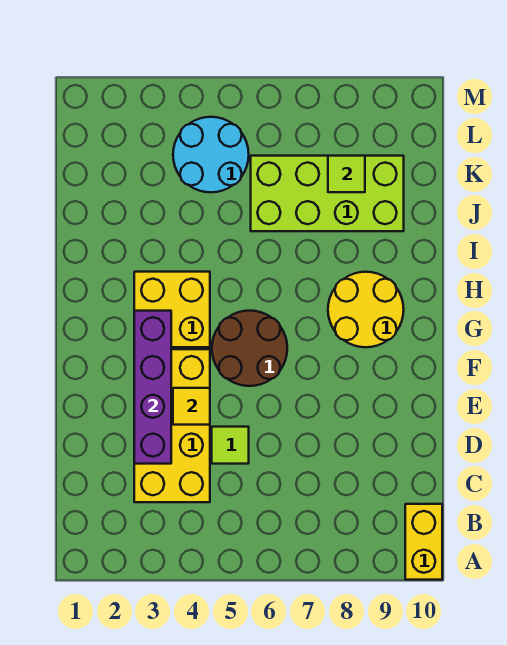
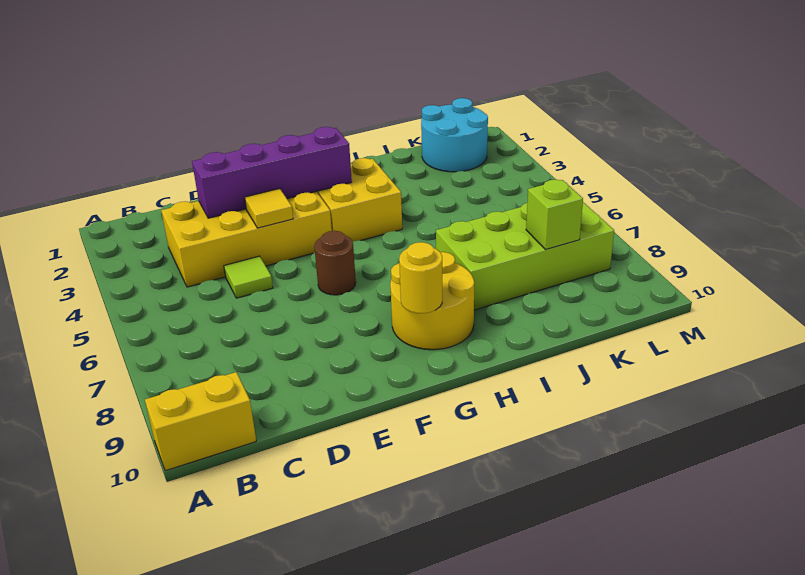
brown round brick F5:G6 level 1 -> brown round brick F6 level 1
none -> yellow round brick G9 level 2
lime brick J6:K9 level 1 -> lime brick I7:L8 level 1
cyan round brick K4:L5 level 1 -> cyan round brick K1:L2 level 1
lime tile K8 level 2 -> lime brick K8 level 2

